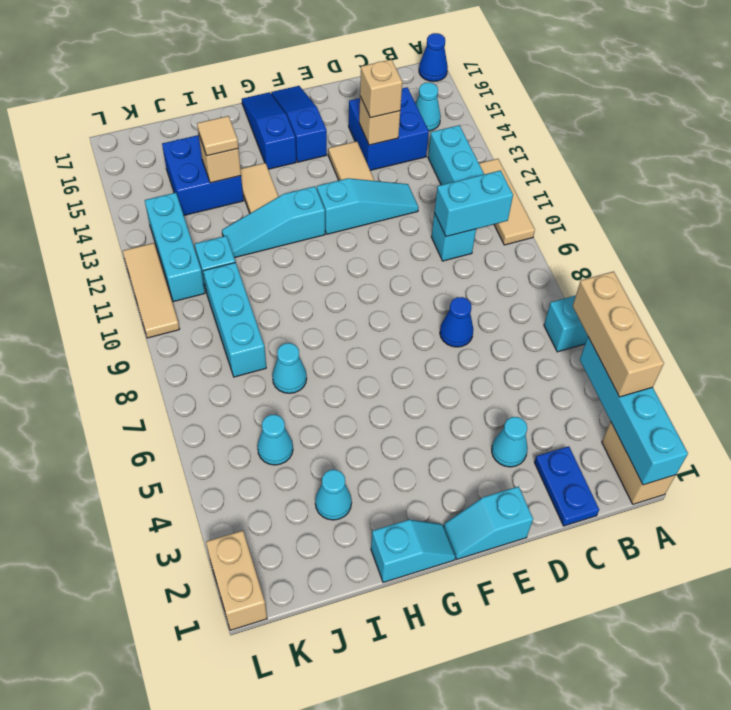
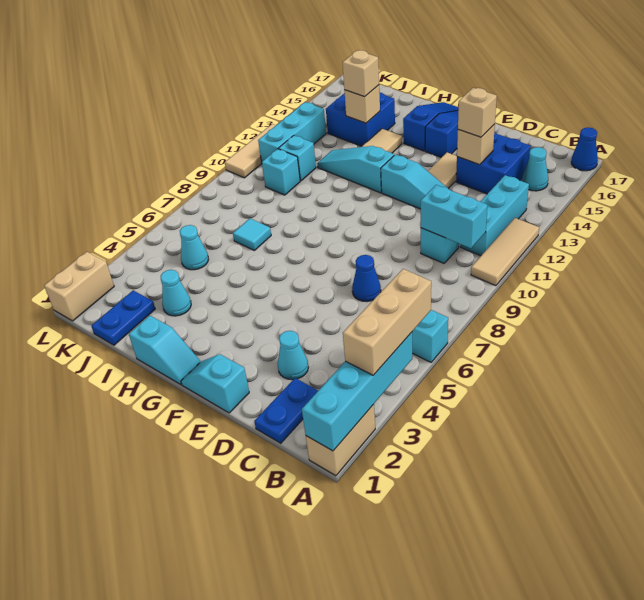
cyan cone I7 level 1 -> cyan tile I7 level 1
tan tile I14 level 3 -> tan brick I14 level 3
none -> blue plate J1:J2 level 1
cyan brick J8:J10 level 1 -> cyan brick J10 level 1

